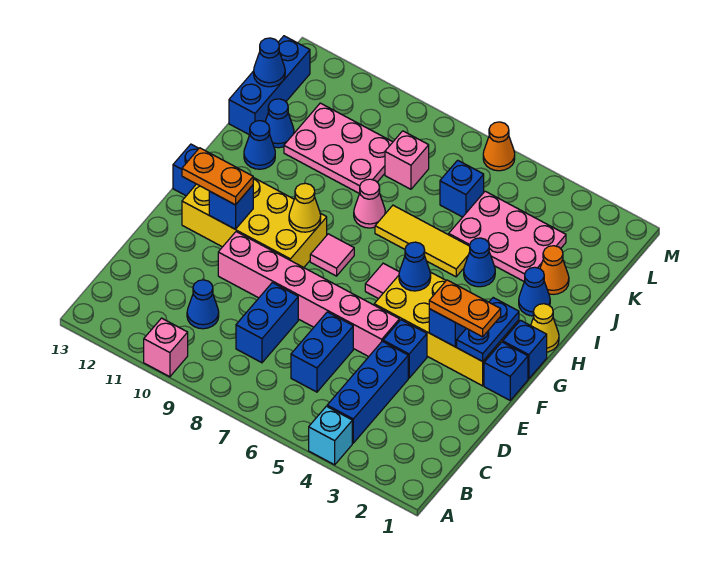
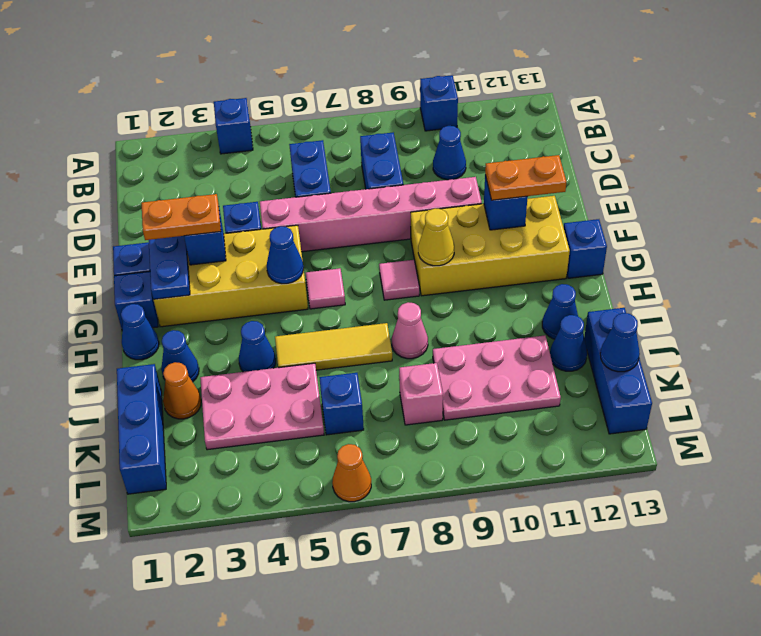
cyan brick A4 level 1 -> blue brick A4 level 1
pink brick A10 level 1 -> blue brick A10 level 1
blue brick B4:D4 level 1 -> blue brick J1:L1 level 1
yellow cone H1 level 1 -> blue cone H1 level 1

